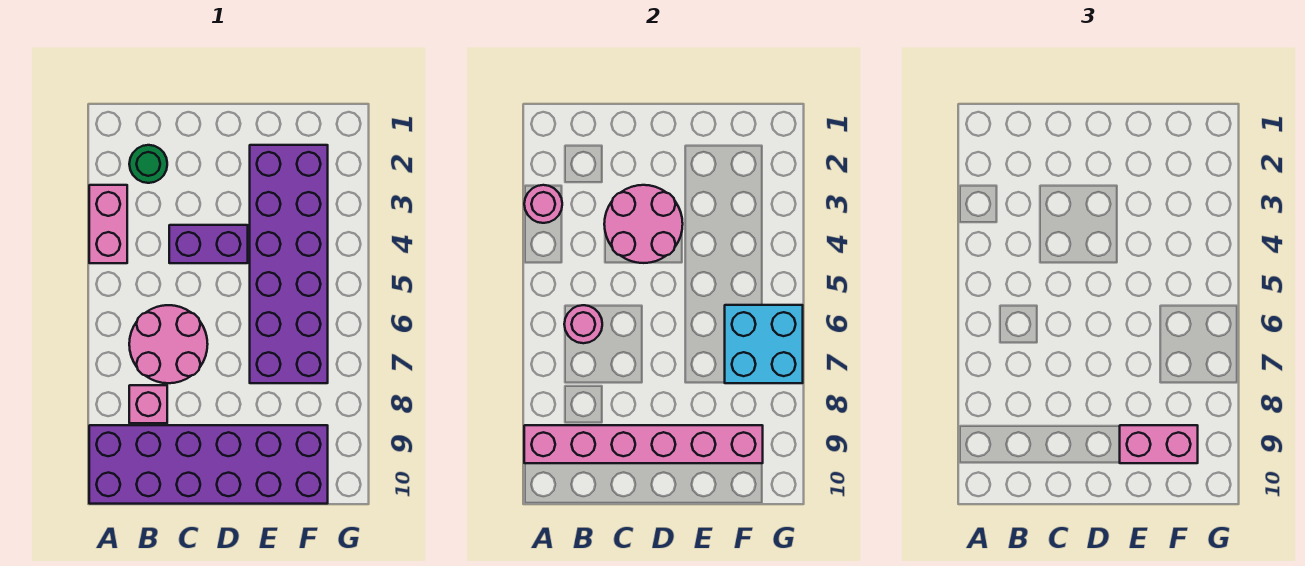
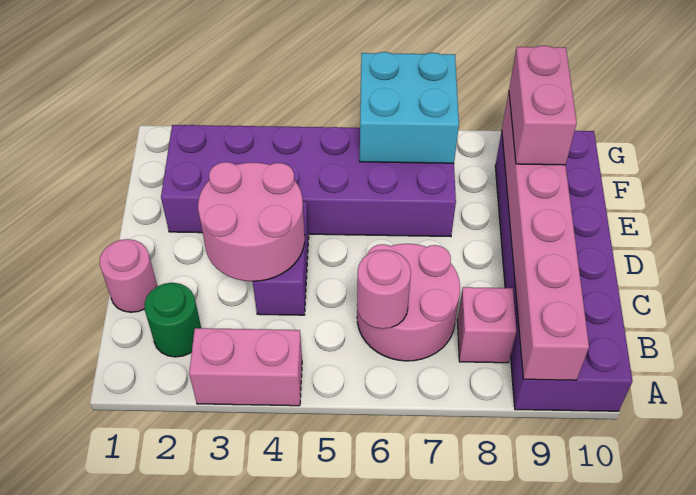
pink round brick A3 level 2 -> pink round brick C1 level 1

